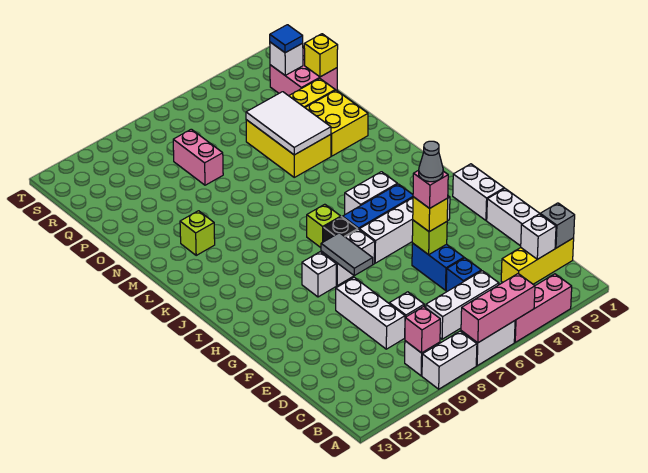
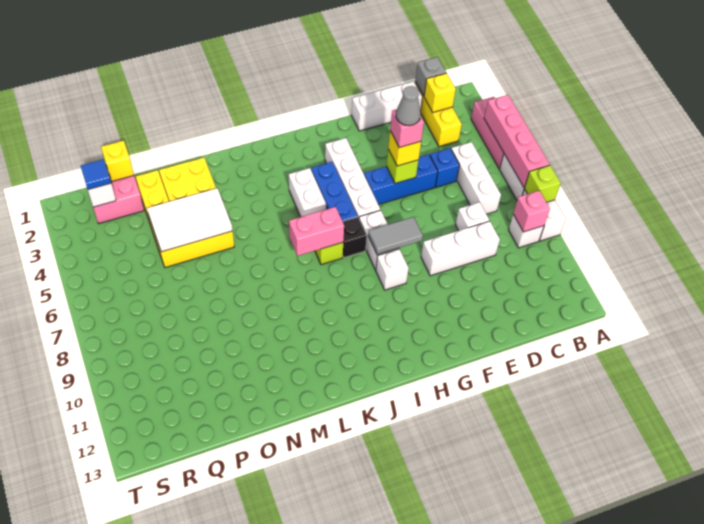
pink brick A5:A7 level 2 -> pink brick A4:A7 level 2
white brick C2 level 2 -> yellow brick C2 level 2
blue brick E5:F5 level 1 -> blue brick E5:G5 level 1
white brick G1:H1 level 1 -> none
lime brick M11 level 1 -> lime brick A8 level 2
pink brick P8:Q8 level 1 -> pink brick J7:K7 level 2

